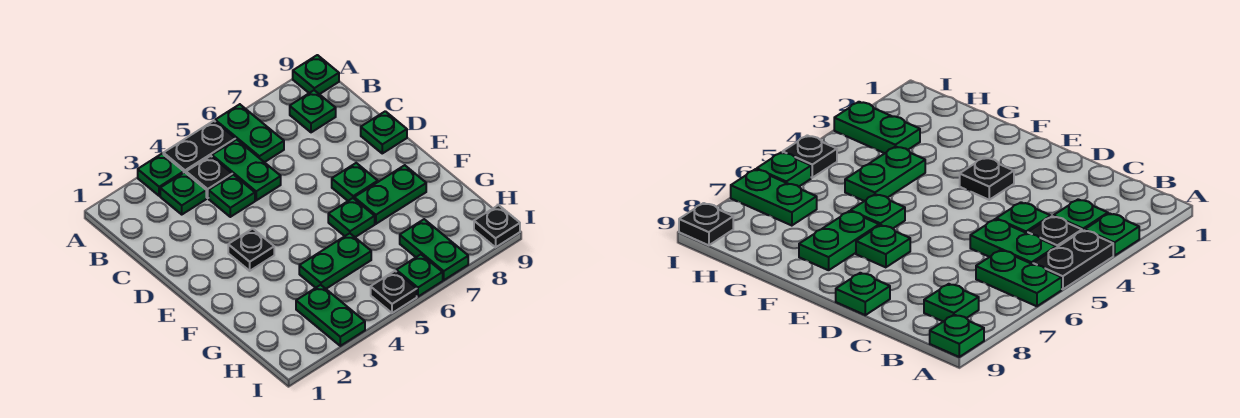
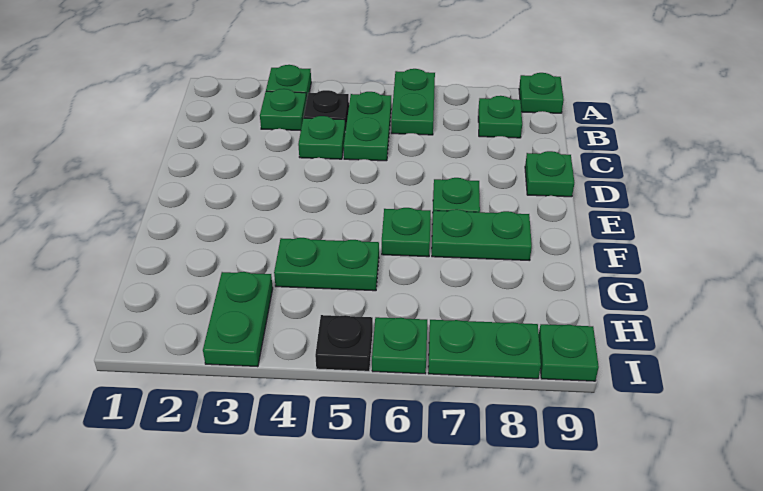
black plate A4:A5 level 1 -> none
black plate E3 level 1 -> none
green plate H7:I7 level 1 -> green plate I7:I8 level 1
black plate I9 level 1 -> green plate I9 level 1

